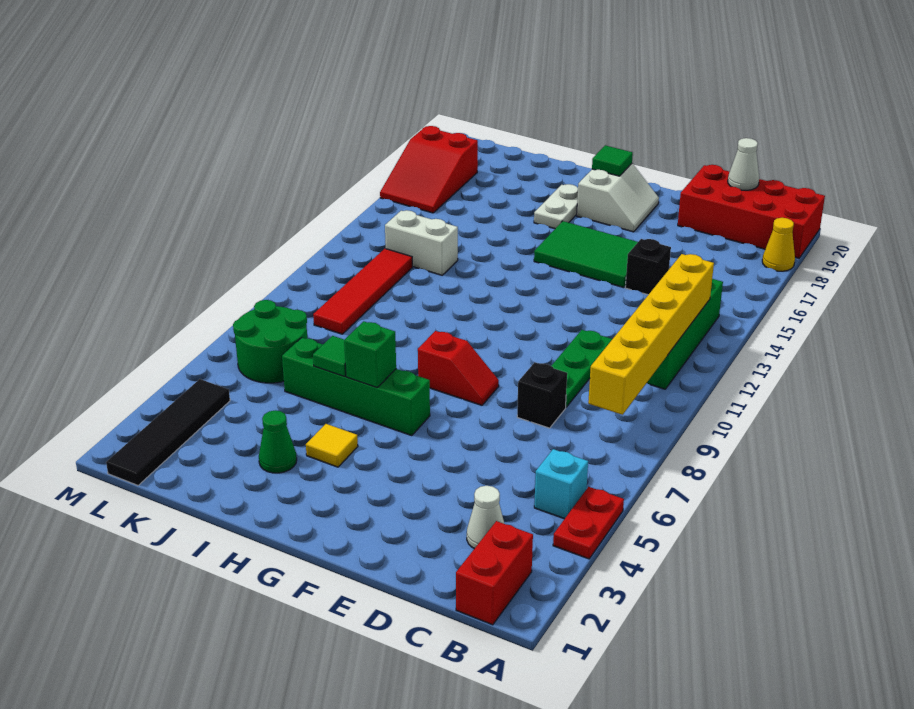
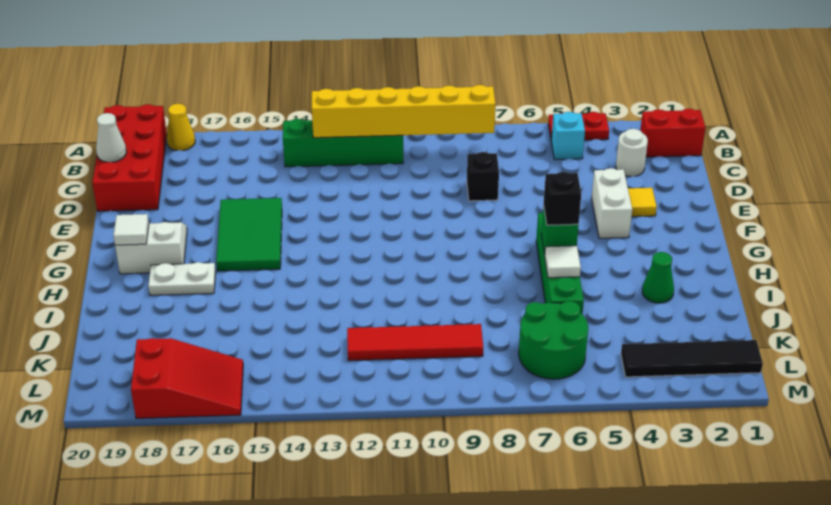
white cone C3 level 1 -> white round brick C3 level 1
green plate D9:D11 level 1 -> none
black brick D15 level 1 -> black brick H6 level 3
red slope F8:G8 level 1 top G -> none
green tile G19 level 2 -> white tile G19 level 2
yellow tile H4 level 1 -> yellow tile E3 level 1
green tile I6 level 2 -> white tile I6 level 2
white brick J13:K13 level 1 -> white brick E4:F4 level 1

